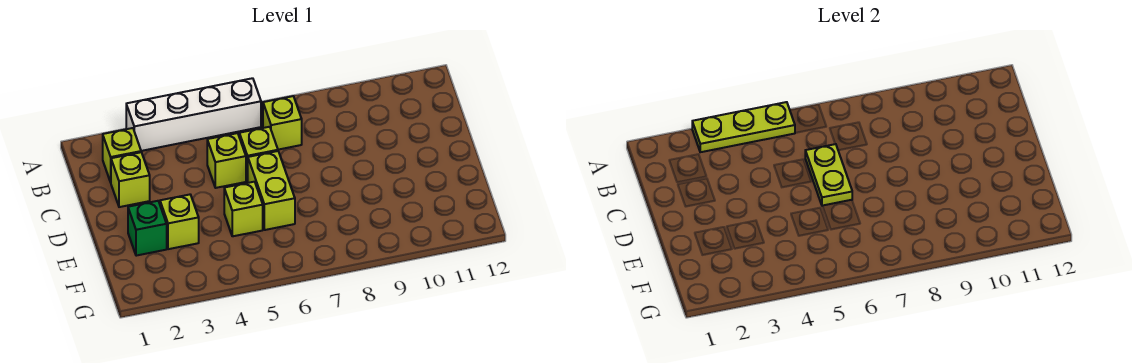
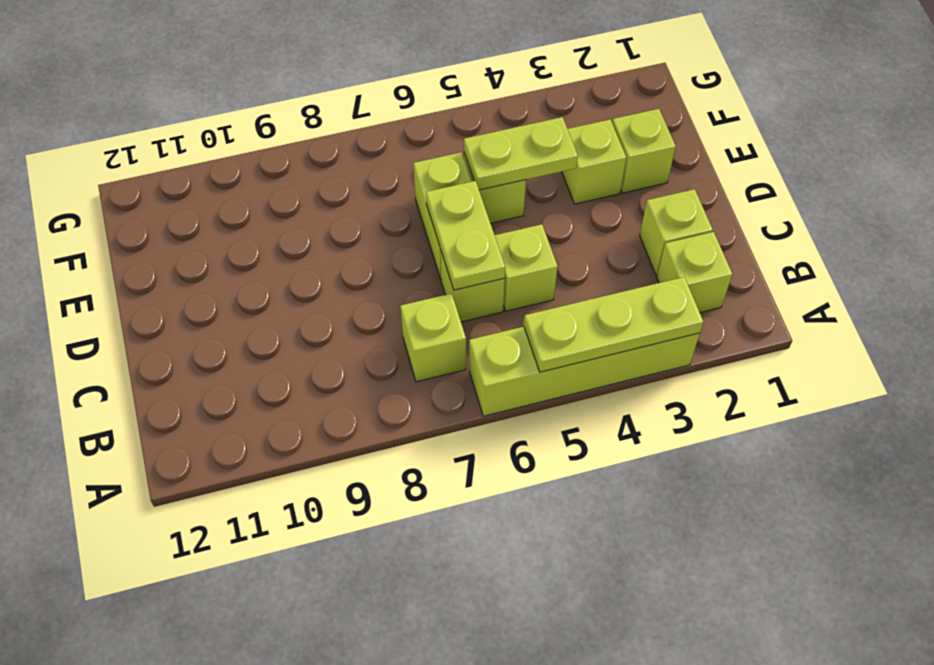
white brick A3:A6 level 1 -> lime brick A3:A6 level 1
green brick E2 level 1 -> lime brick E2 level 1
none -> lime plate E4:E5 level 2

